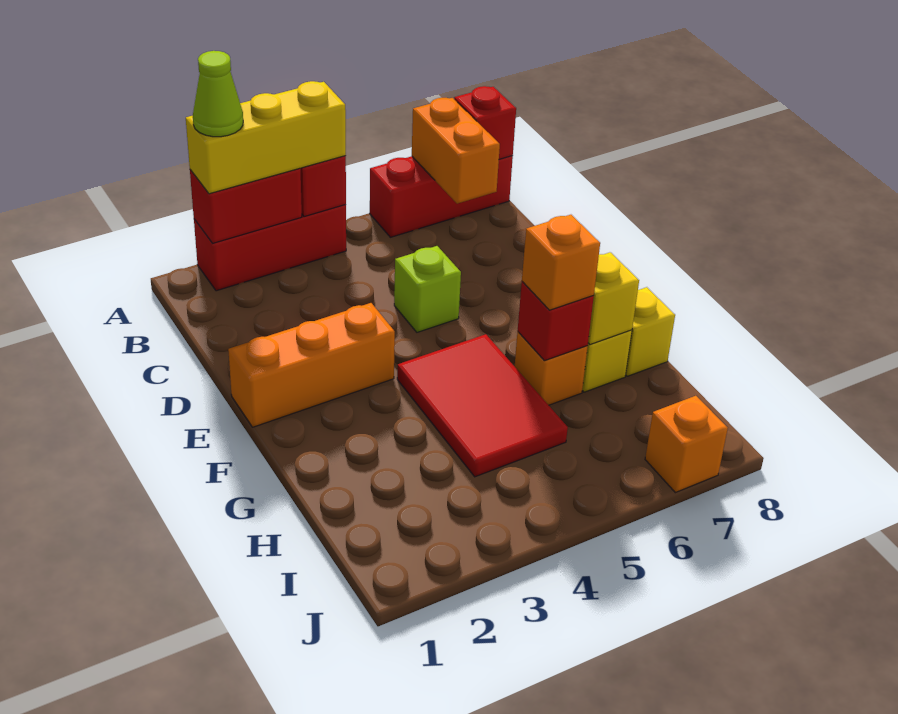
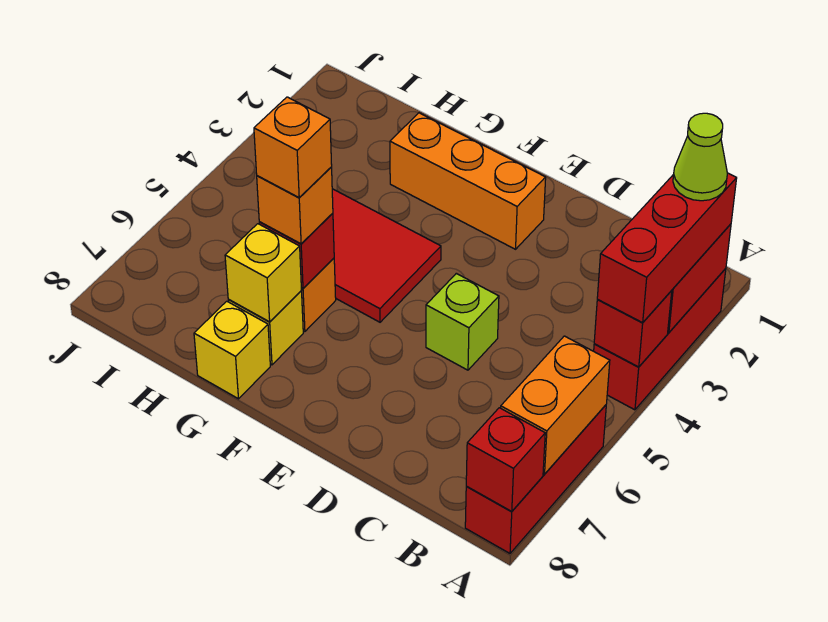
yellow brick A2:A4 level 3 -> red brick A2:A4 level 3
orange brick A7:B7 level 2 -> orange brick A6:A7 level 2
orange brick E1:E3 level 1 -> orange brick E2:G2 level 1
orange brick J7 level 1 -> orange brick G6 level 4

